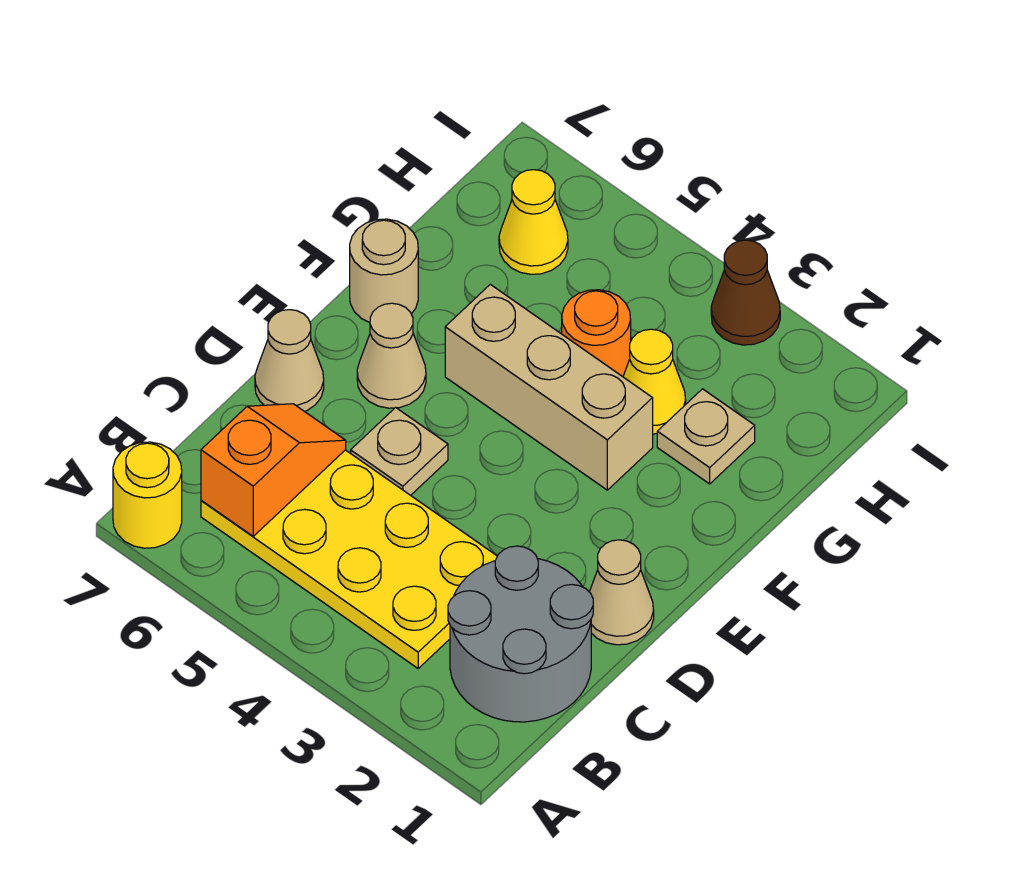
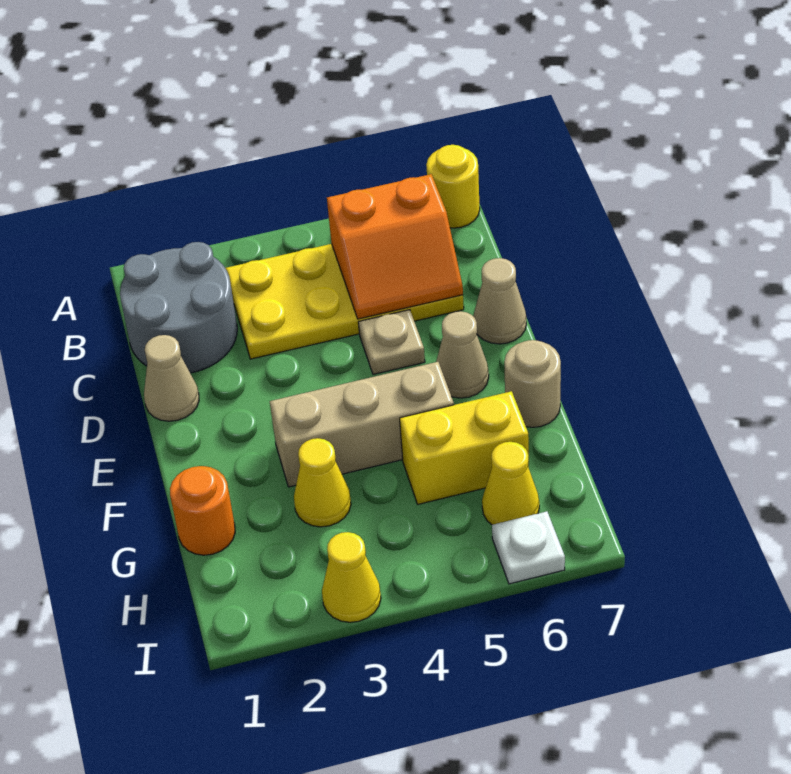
orange slope B6:C6 level 2 top B -> orange slope B5:C6 level 2 top B
tan plate G2 level 1 -> none
orange round brick G4 level 1 -> orange round brick G1 level 1
none -> yellow brick G5:G6 level 1
brown cone I3 level 1 -> yellow cone I3 level 1
none -> white plate I6 level 1

